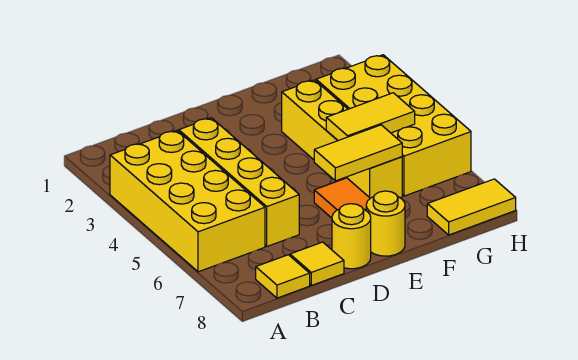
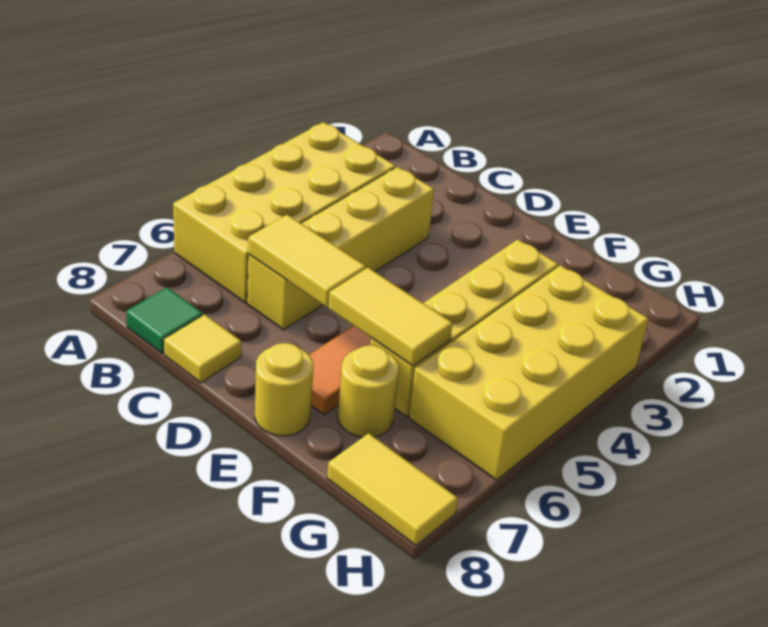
yellow tile B8 level 1 -> green tile B8 level 1
yellow round brick D8 level 1 -> yellow round brick F7 level 1
yellow tile F5:G5 level 2 -> yellow tile C6:D6 level 2

